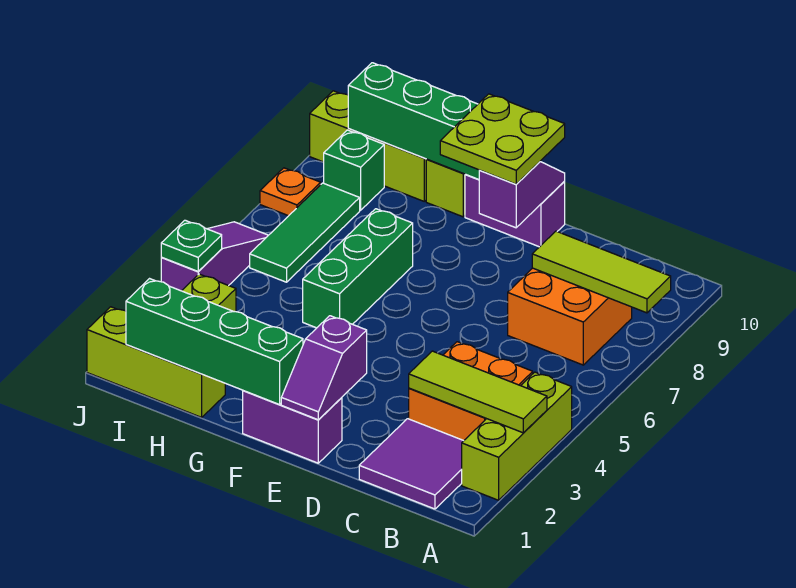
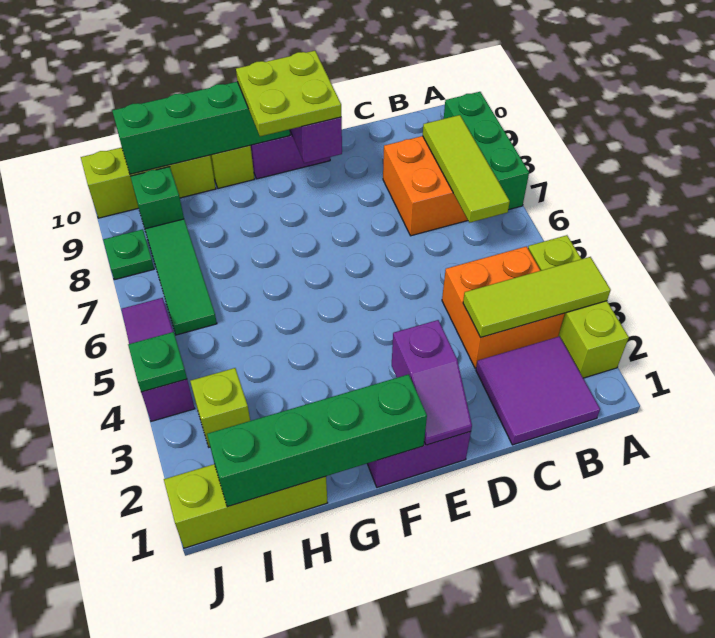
lime tile A8:C8 level 2 -> lime tile B6:B8 level 2
green brick G5:G7 level 1 -> green brick A7:A9 level 1
orange plate J8 level 1 -> green plate J8 level 1

